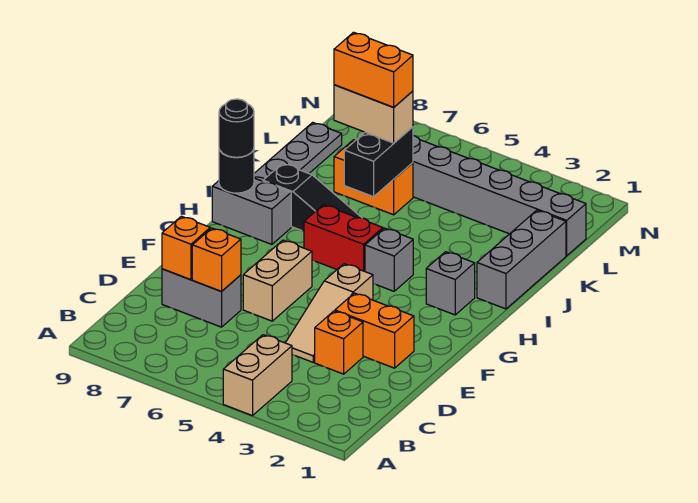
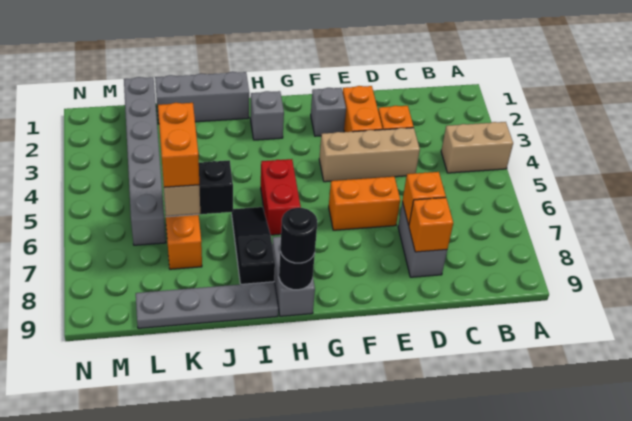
tan slope D4:F4 level 1 top F -> tan brick D4:F4 level 1
tan brick E6:F6 level 1 -> orange brick E6:F6 level 1
grey brick H4 level 1 -> grey brick F2 level 1

